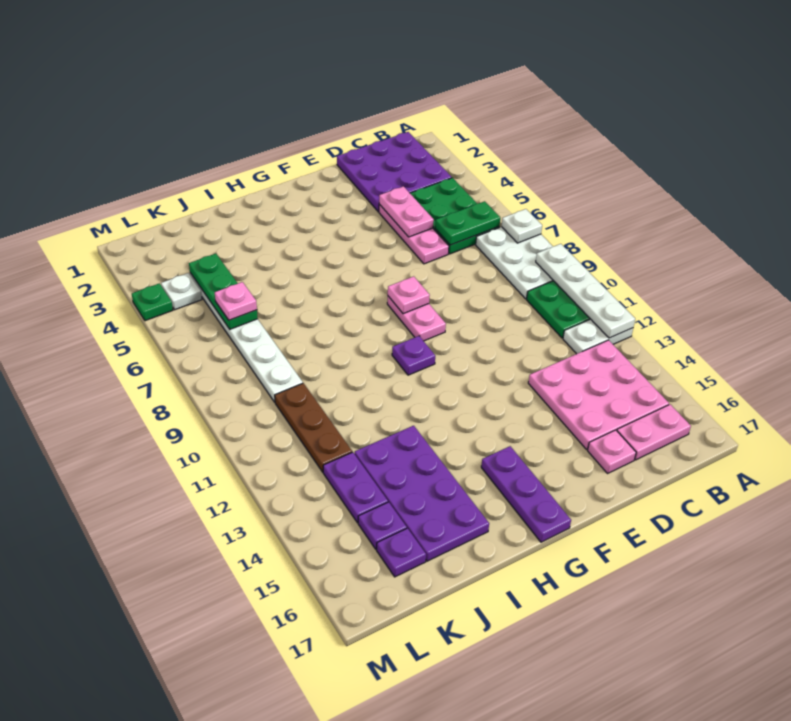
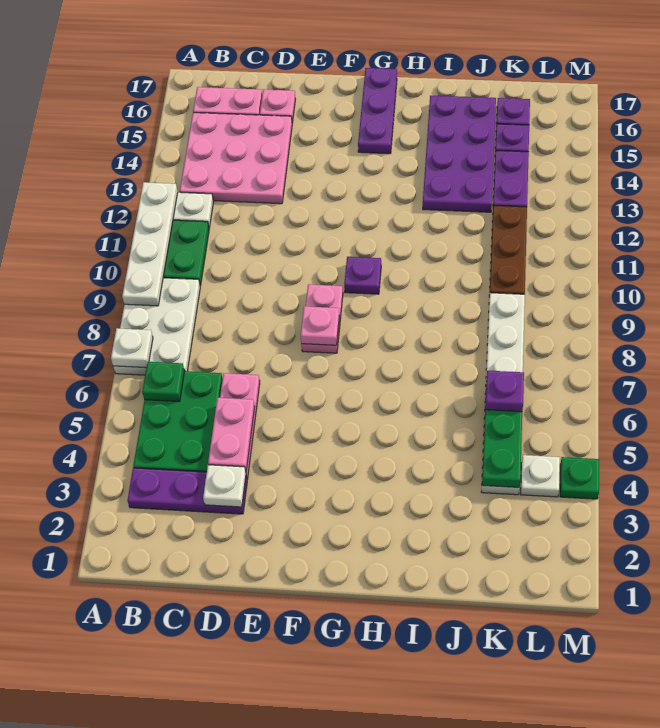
purple plate B1:D3 level 1 -> purple plate B3:D3 level 1
green plate B6:C6 level 2 -> green plate B6 level 2
none -> white plate D3 level 2
pink plate K6 level 3 -> purple plate K6 level 3

